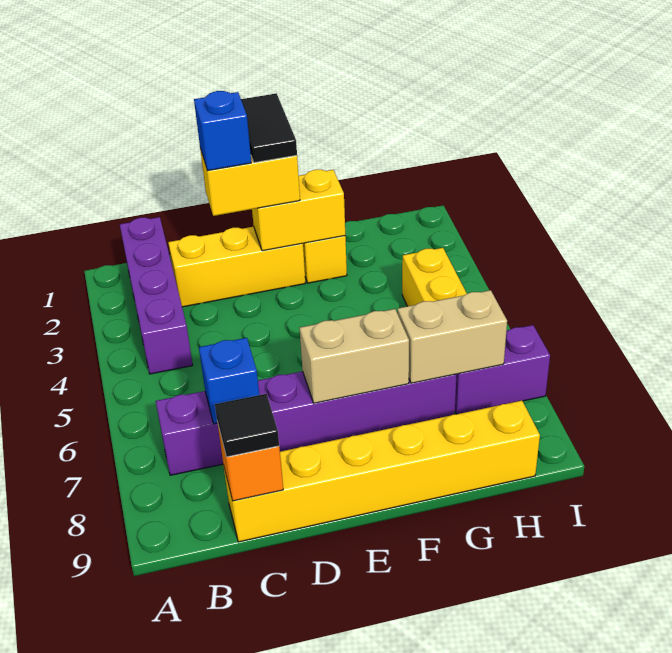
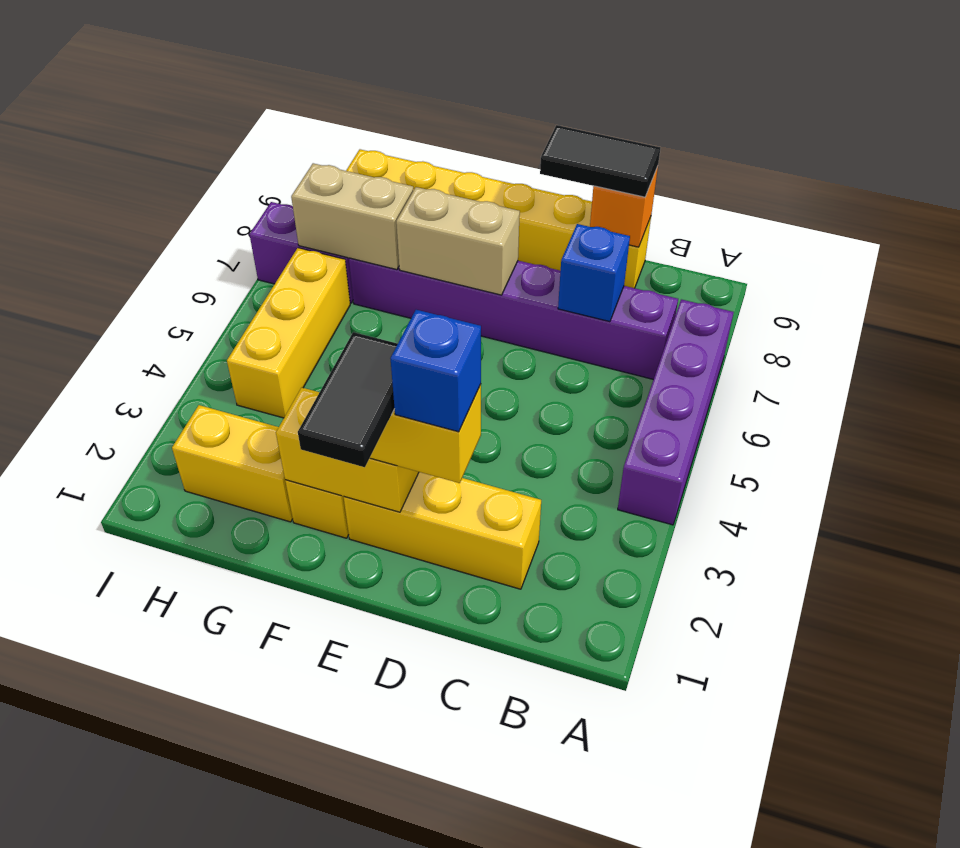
purple brick B1:B4 level 1 -> purple brick A4:A7 level 1
black tile C9 level 3 -> black tile C9:D9 level 3
none -> yellow brick G2:H2 level 1

